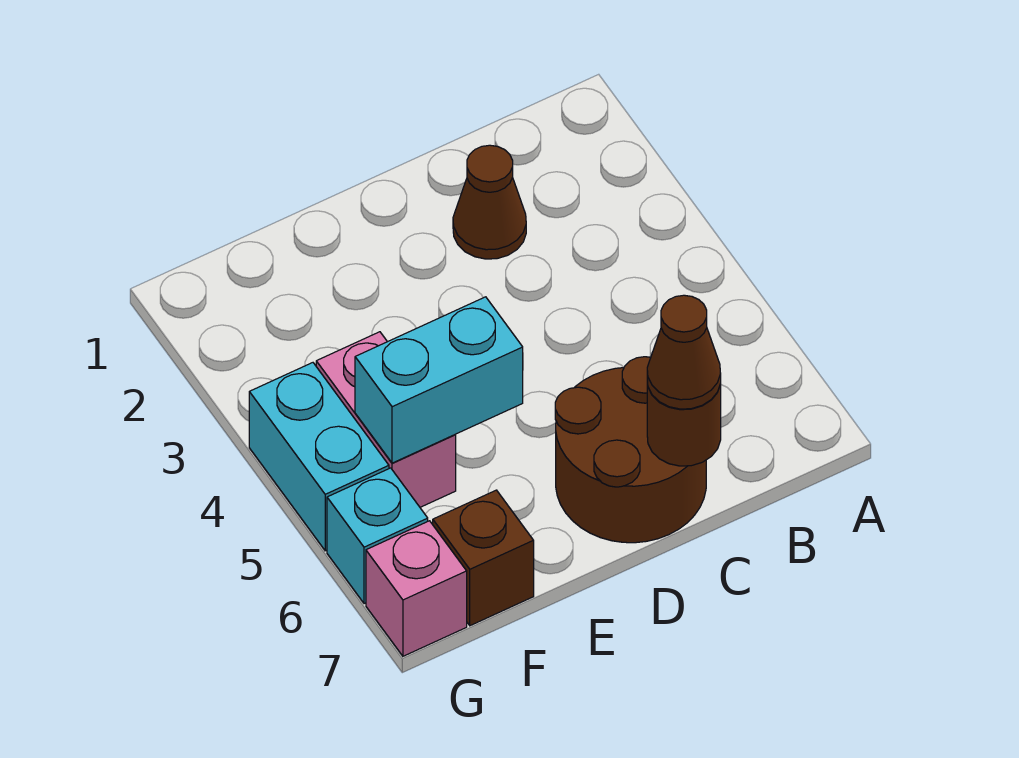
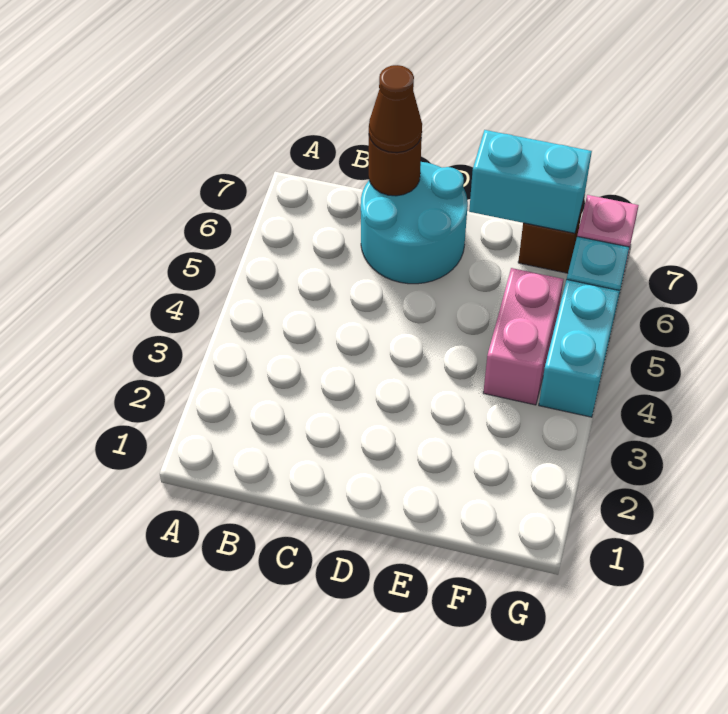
brown cone C2 level 1 -> none
brown round brick C6:D7 level 1 -> cyan round brick C6:D7 level 1
cyan brick E5:F5 level 2 -> cyan brick E7:F7 level 2

